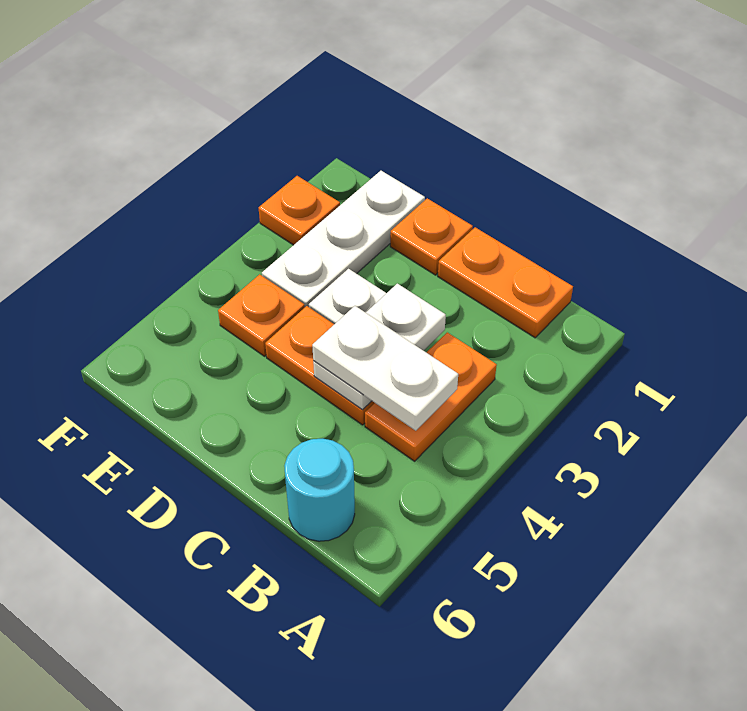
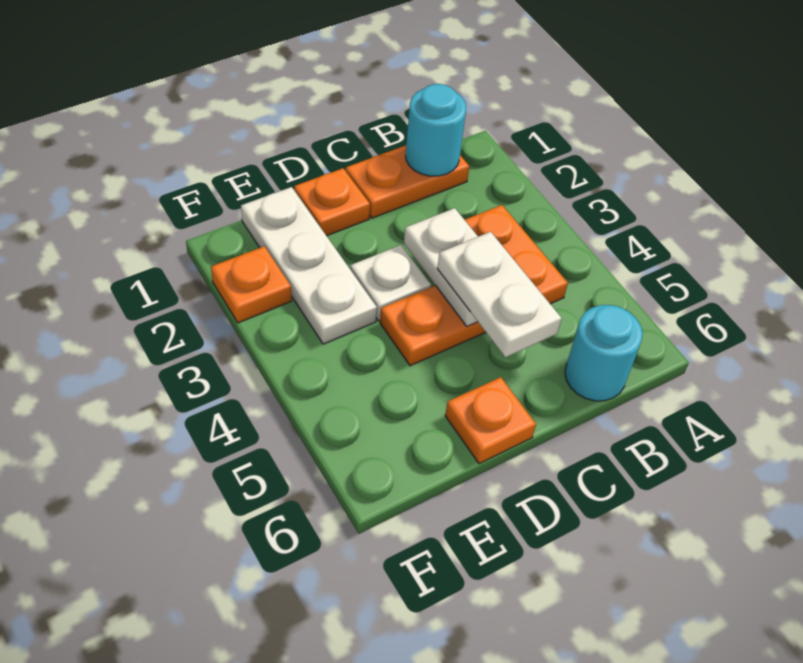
none -> cyan round brick B1 level 2
white plate B4:C4 level 3 -> white plate C4:C5 level 3
orange plate E4 level 1 -> orange plate D6 level 1

